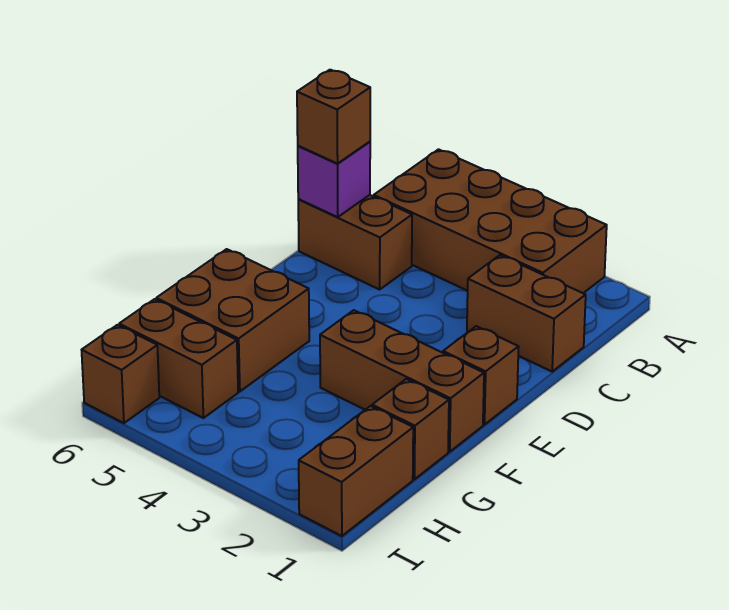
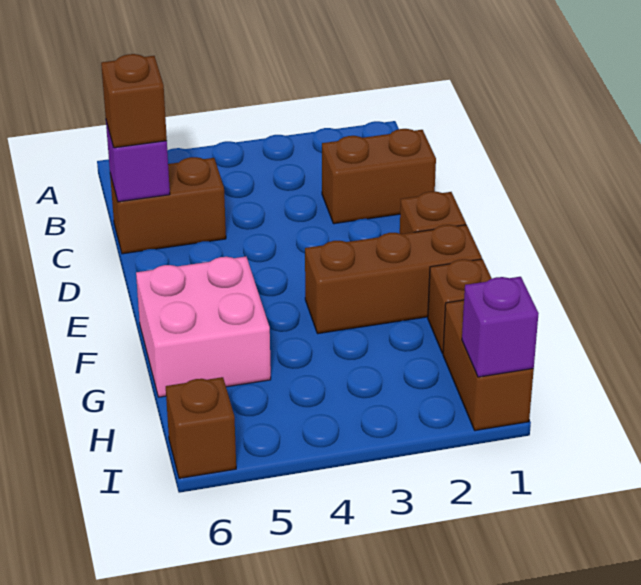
brown brick A2:B5 level 1 -> none
brown brick F5:G6 level 1 -> pink brick F5:G6 level 1
brown brick H5:H6 level 1 -> none
none -> purple brick I1 level 2

